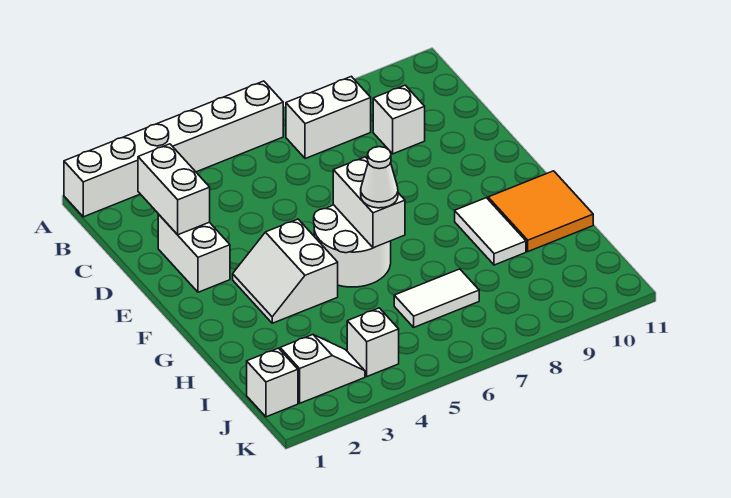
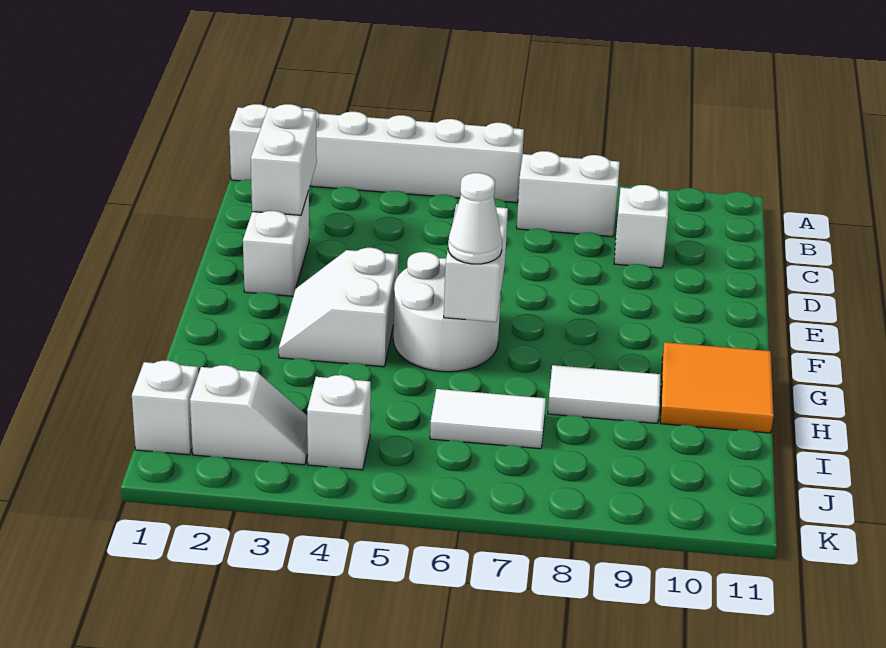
white tile G9:H9 level 1 -> white tile H8:H9 level 1

